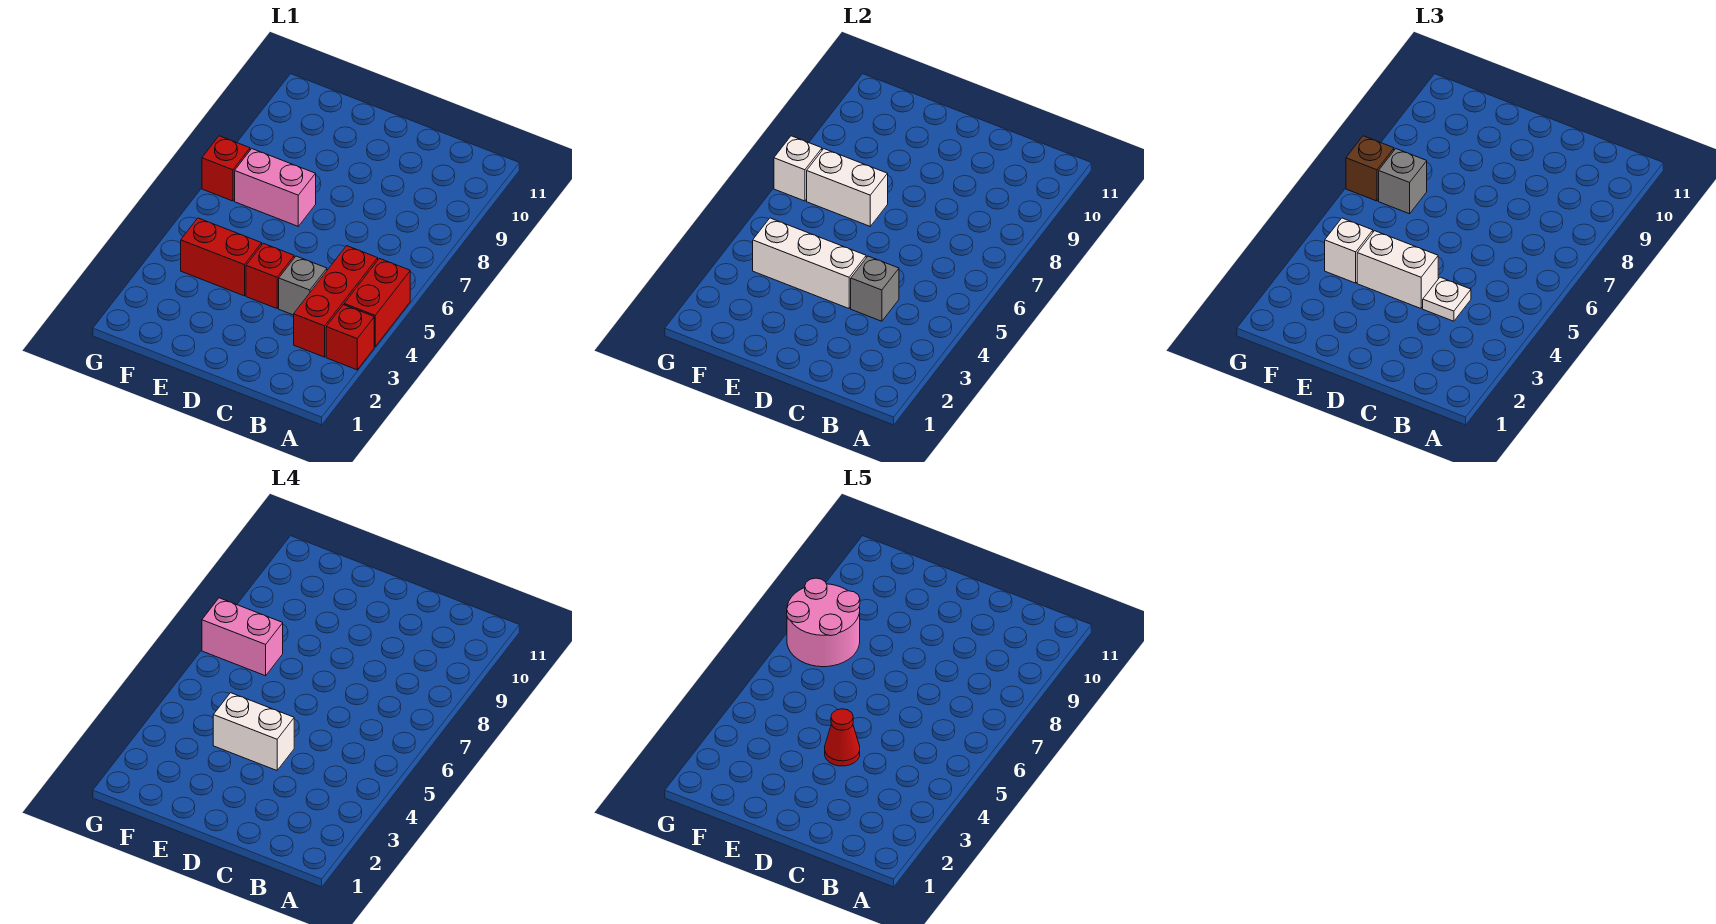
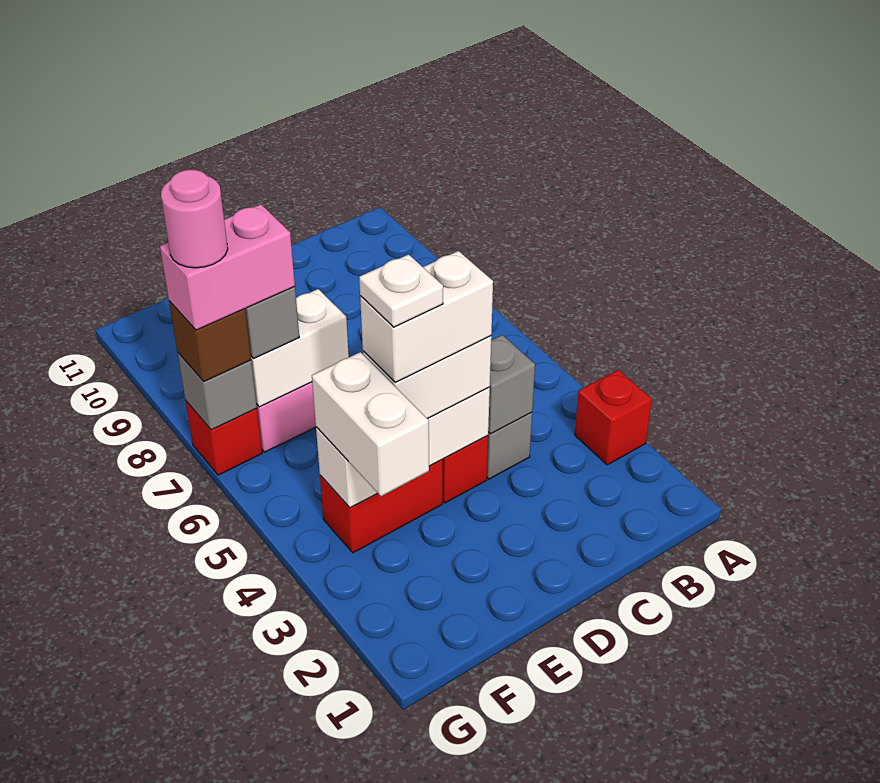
red brick A4:A5 level 1 -> none
red brick B3:B5 level 1 -> none
white plate C4 level 3 -> white plate E4 level 5
red cone D4 level 5 -> none
white brick F4 level 3 -> white brick F3:F4 level 3
pink round brick F7:G8 level 5 -> pink round brick G7 level 5
white brick G7 level 2 -> grey brick G7 level 2

